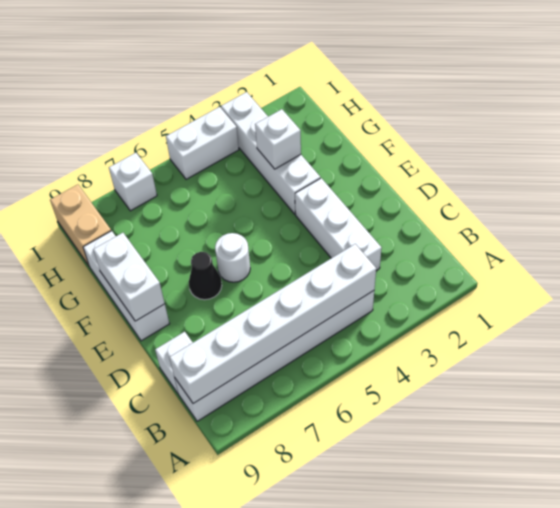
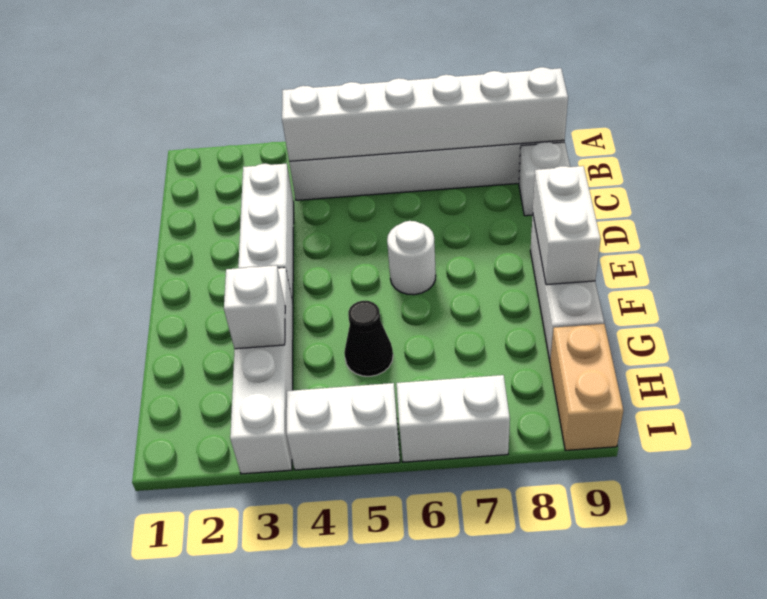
black cone E7 level 1 -> black cone G5 level 1
white brick I7 level 1 -> white brick I6:I7 level 1

